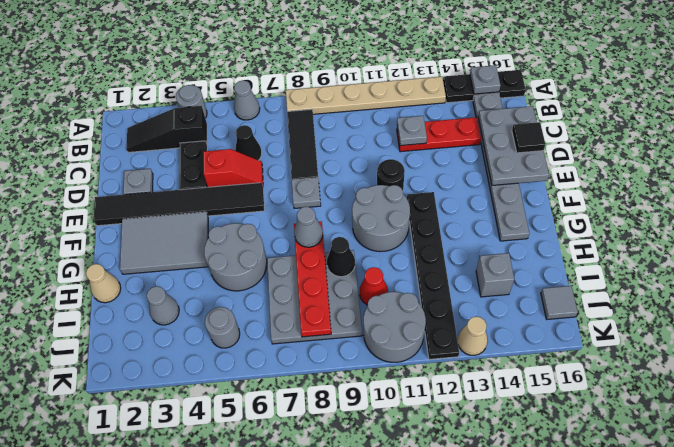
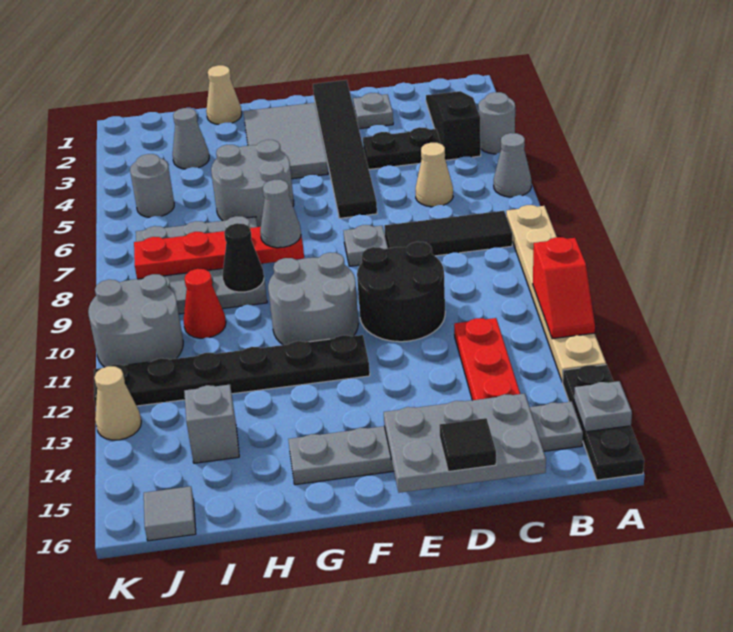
black cone C6 level 1 -> tan cone C6 level 1
grey plate C12 level 2 -> none
red slope D5:D6 level 1 top 5 -> red slope A11:A12 level 2 top 11
black round brick E11 level 1 -> black round brick D10:E11 level 1

